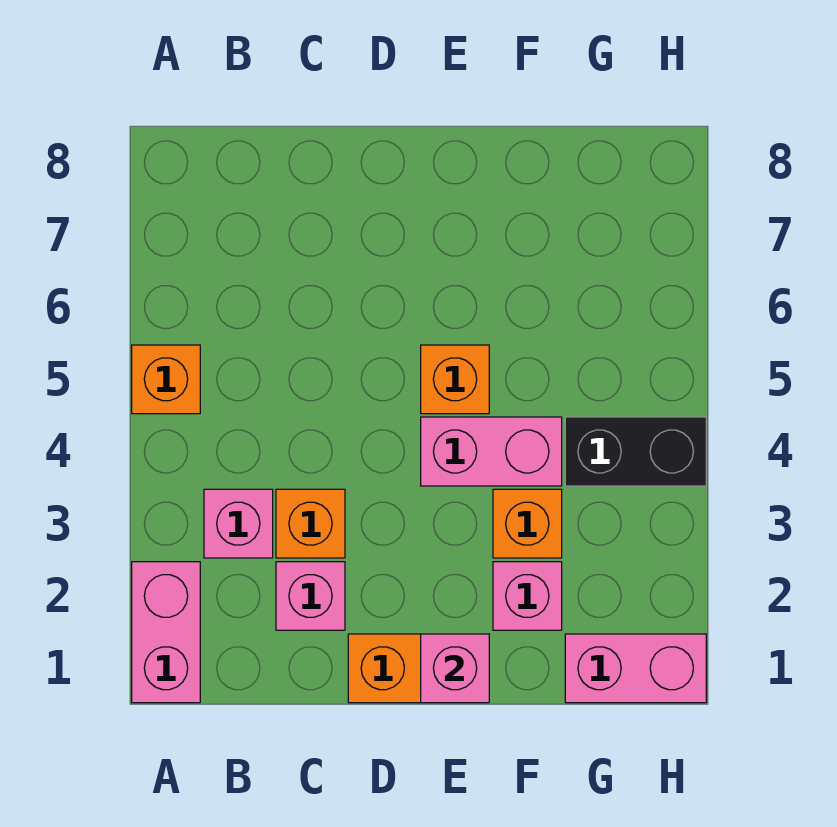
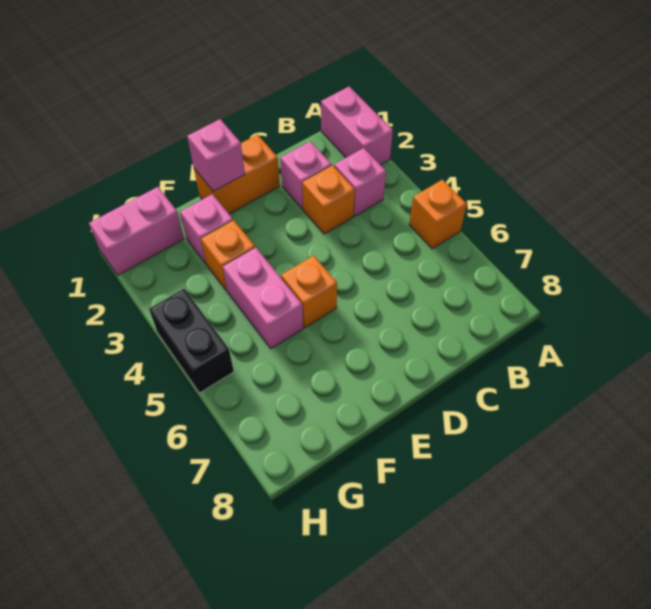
pink brick E4:F4 level 1 -> pink brick F4:F5 level 1
black brick G4:H4 level 1 -> black brick H4:H5 level 1

